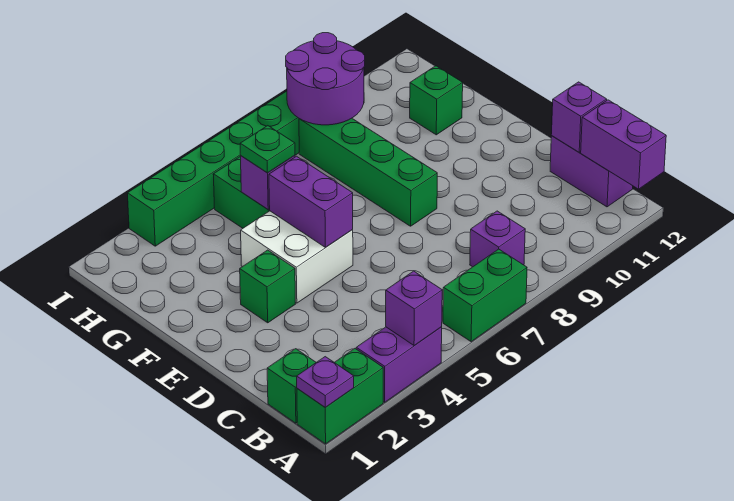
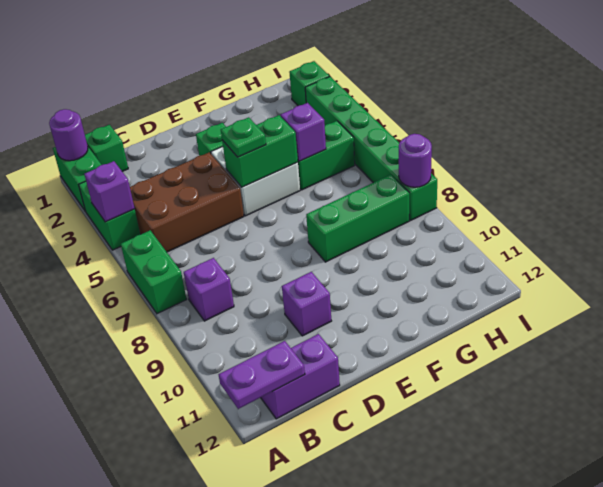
purple plate A1 level 2 -> purple round brick A1 level 2
purple brick A3:A4 level 1 -> green brick A3:A4 level 1
purple brick A12:B12 level 2 -> purple plate A12:B12 level 2
none -> brown brick B4:D5 level 1
purple brick C12 level 2 -> purple brick D10 level 1
purple brick E5:F5 level 2 -> green brick E5:F5 level 2
green brick E8:H8 level 1 -> green brick F8:H8 level 1
green plate G5 level 3 -> green plate E5 level 3
green brick G11 level 1 -> green brick I2 level 1
purple round brick H8:I9 level 2 -> purple round brick I8 level 2

